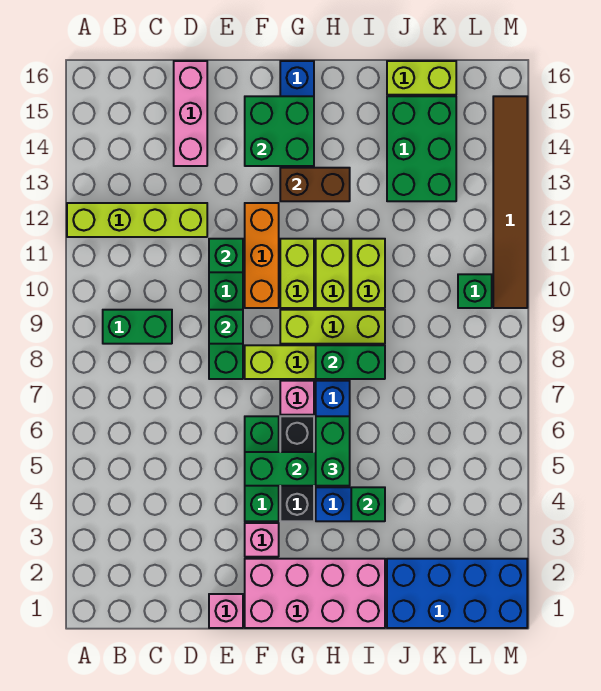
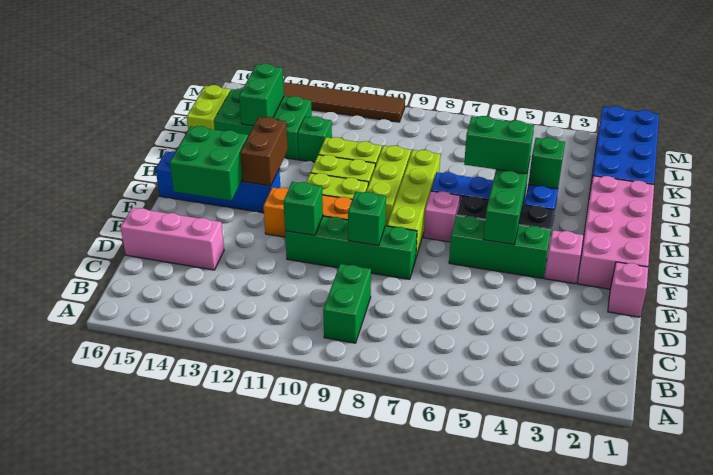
lime brick A12:D12 level 1 -> none
green brick H8:I8 level 2 -> green brick J14:K14 level 2
green brick L10 level 1 -> green brick J12 level 1

